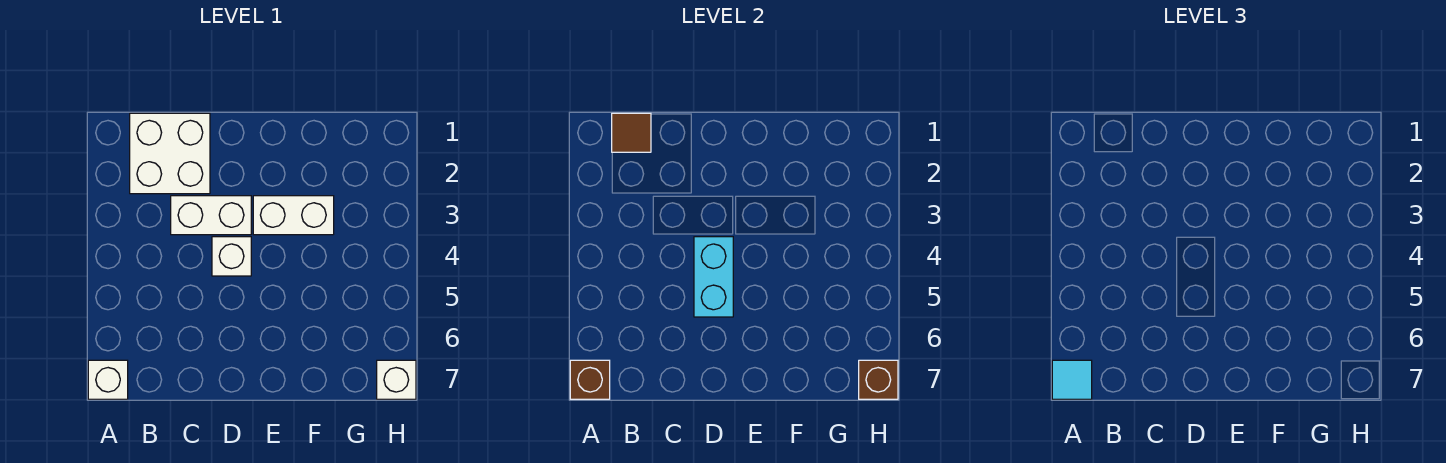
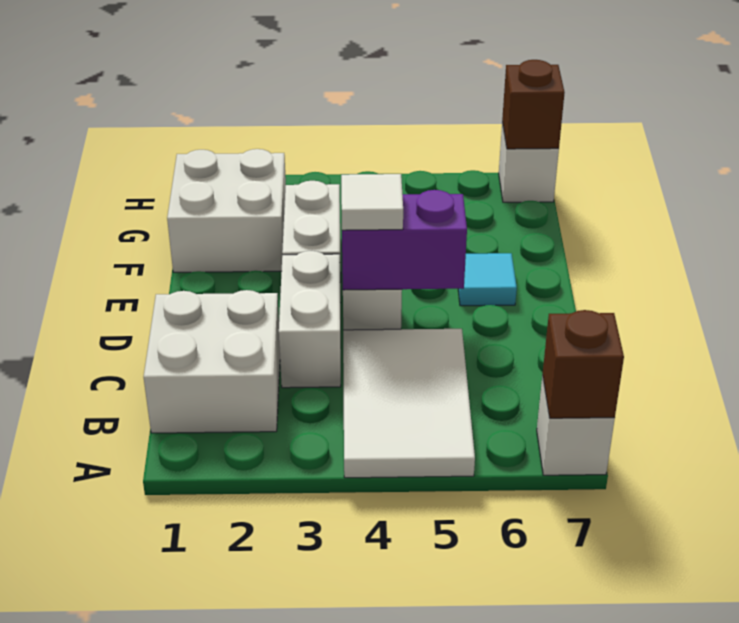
none -> white tile A4:C5 level 1
cyan tile A7 level 3 -> cyan tile E6 level 1
brown tile B1 level 2 -> none
cyan brick D4:D5 level 2 -> purple brick D4:D5 level 2
none -> white tile D4 level 3
none -> white brick F1:G2 level 1

